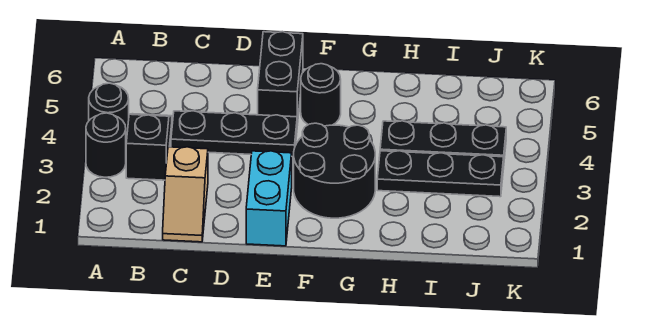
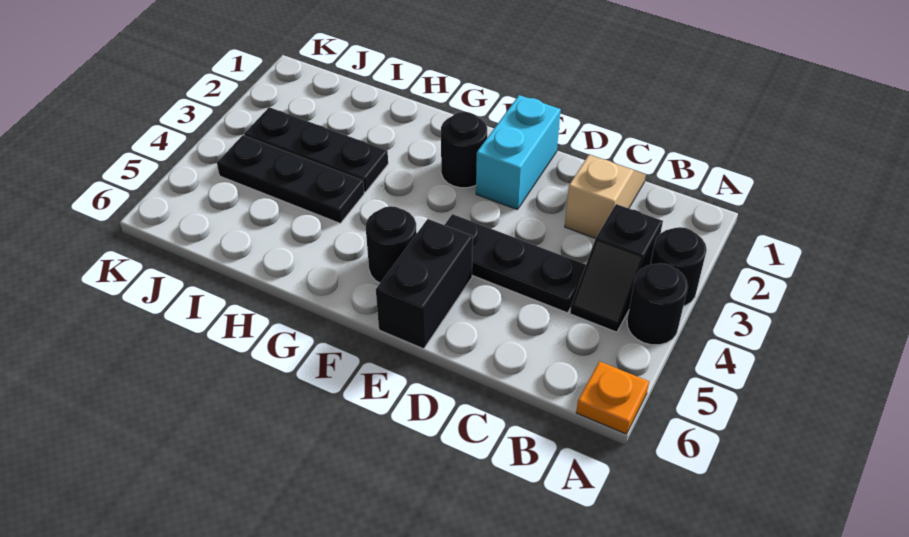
none -> orange plate A6 level 1
black round brick F2:G3 level 1 -> black round brick F2 level 1

